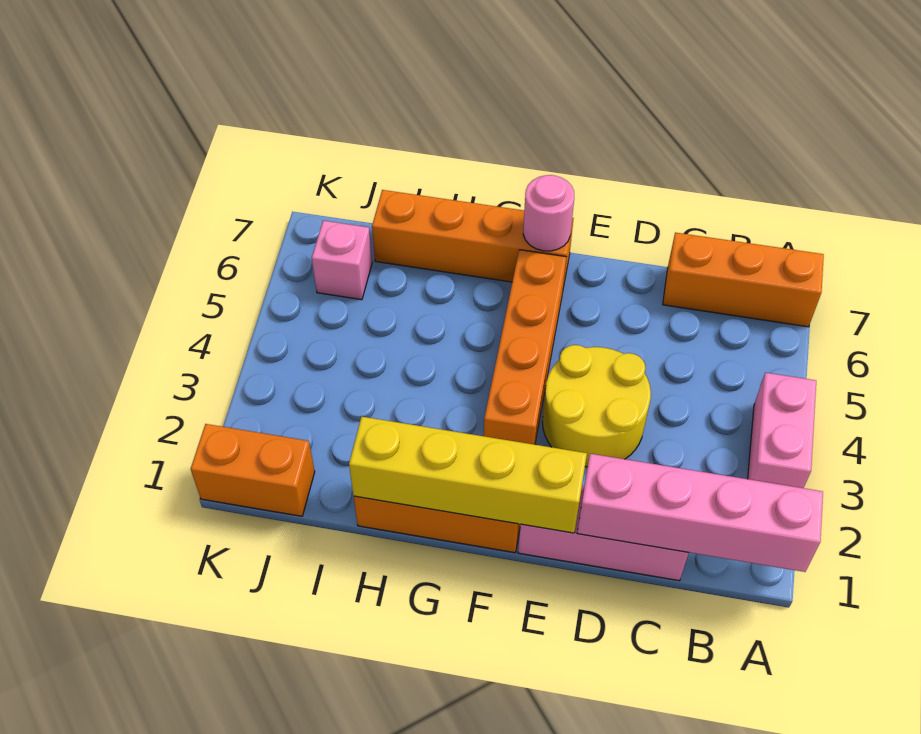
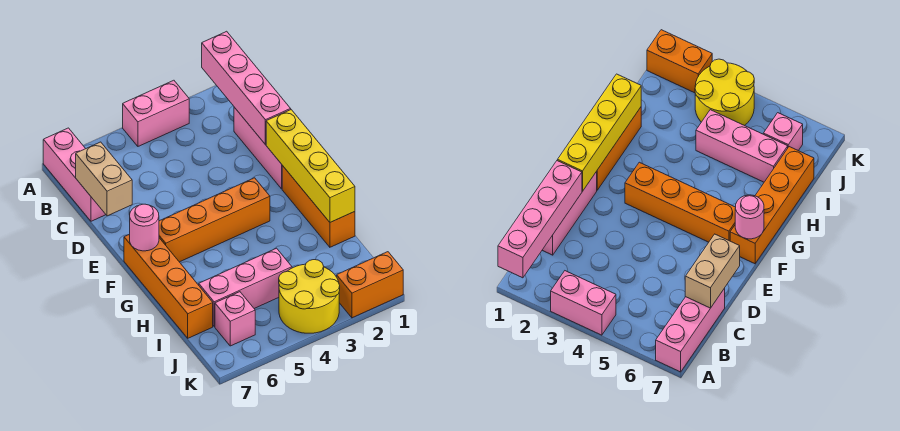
orange brick A7:C7 level 1 -> pink brick A7:C7 level 1
none -> tan brick C7:D7 level 2
yellow round brick D3:E4 level 1 -> yellow round brick J3:K4 level 1
none -> pink brick I4:I6 level 1
orange brick J1:K1 level 1 -> orange brick K1:K2 level 1

